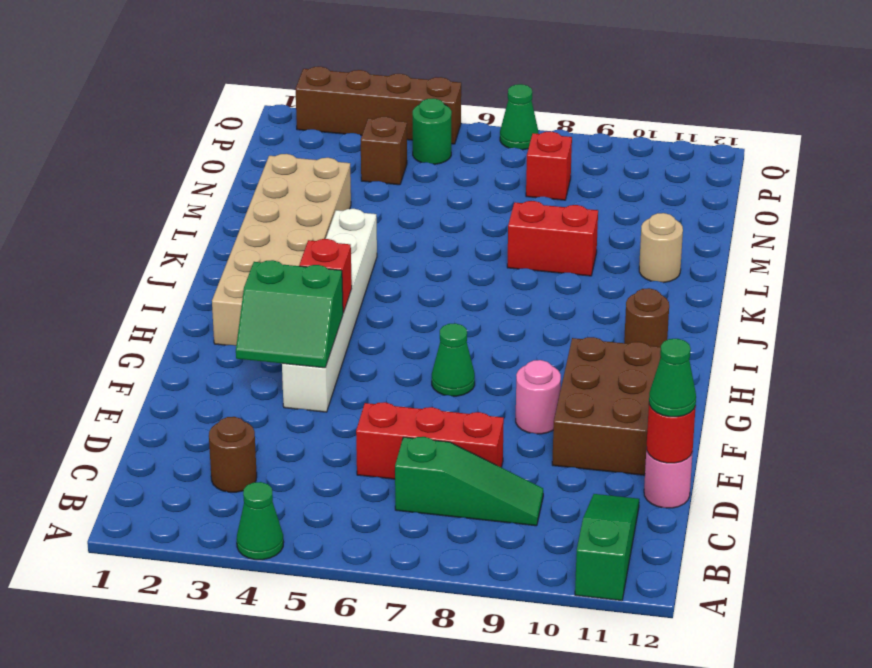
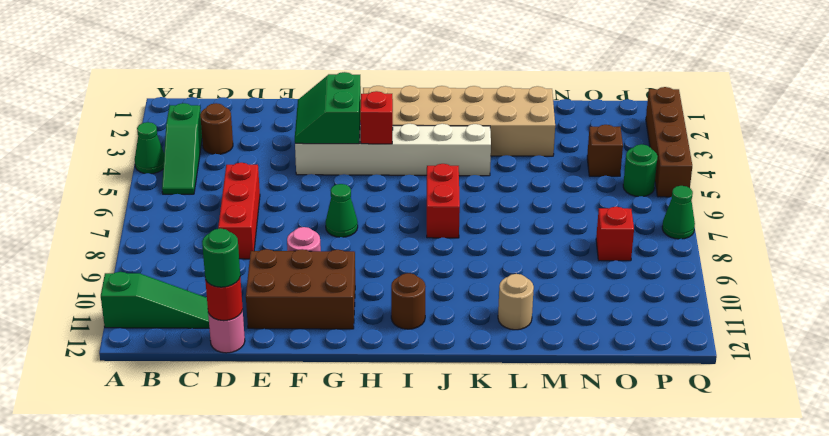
green slope C7:C9 level 1 top 7 -> green slope B3:B5 level 1 top 3
green cone D12 level 3 -> green round brick D12 level 3
red brick L8:L9 level 1 -> red brick J6:J7 level 1

